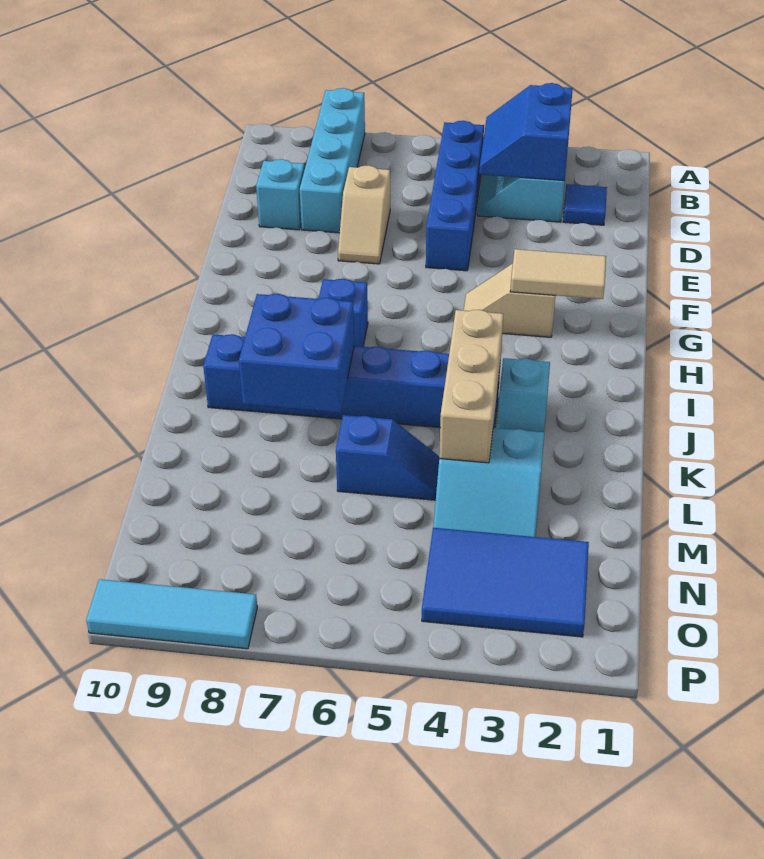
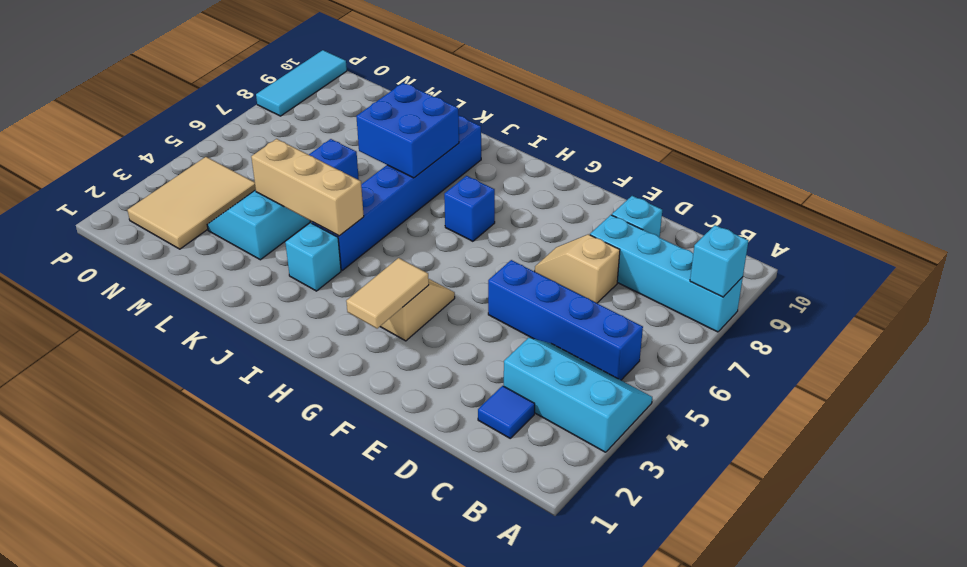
none -> cyan brick A8 level 2
blue slope B3:C4 level 2 top 3 -> none
blue tile N2:O4 level 1 -> tan tile N2:O4 level 1

